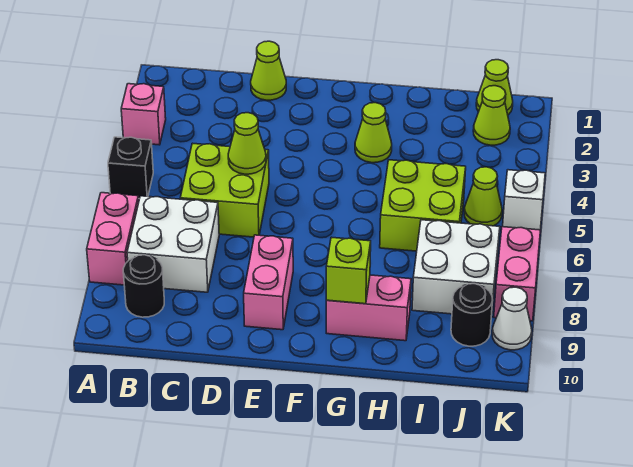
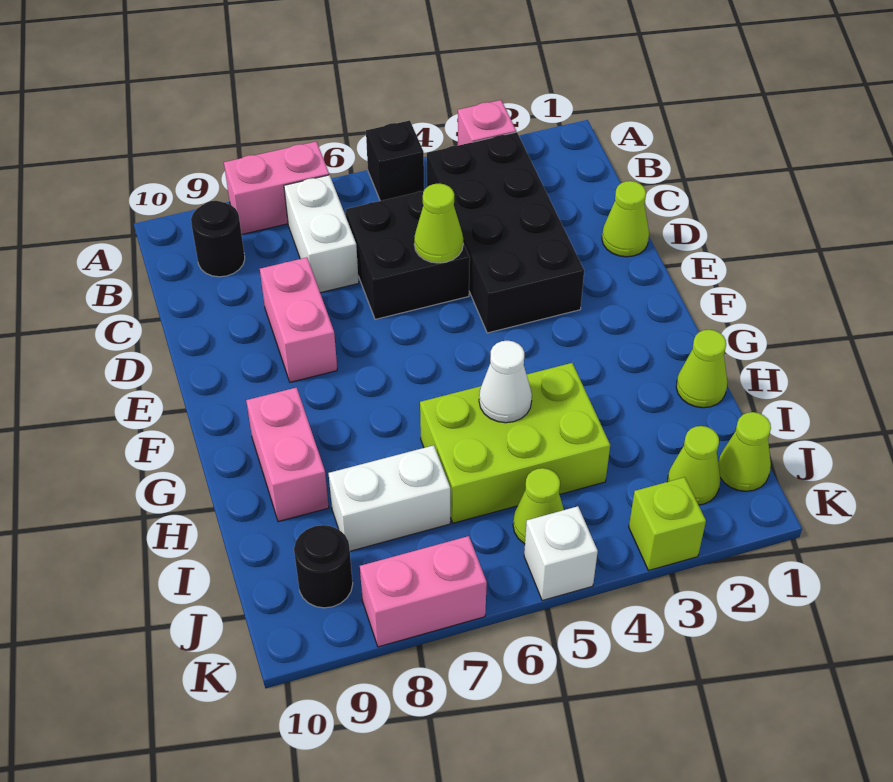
none -> black brick B3:E4 level 1
white brick B7:C8 level 1 -> white brick B7:C7 level 1
lime brick C5:D6 level 1 -> black brick C5:D6 level 1
pink brick E8:E9 level 1 -> pink brick D8:E8 level 1
lime cone G3 level 1 -> lime cone H1 level 1
lime brick G9 level 2 -> lime brick K3 level 1
lime brick H5:I6 level 1 -> lime brick H4:I6 level 1
white brick I7:J8 level 1 -> white brick I7:I8 level 1
white cone K9 level 1 -> white cone H5 level 2

